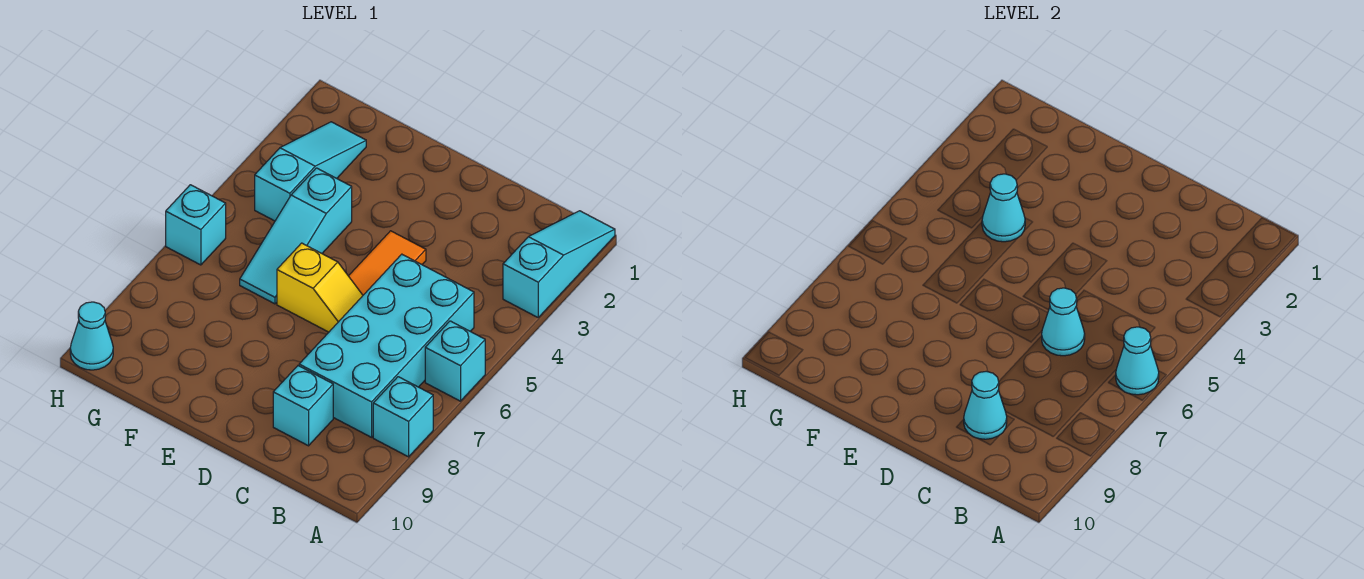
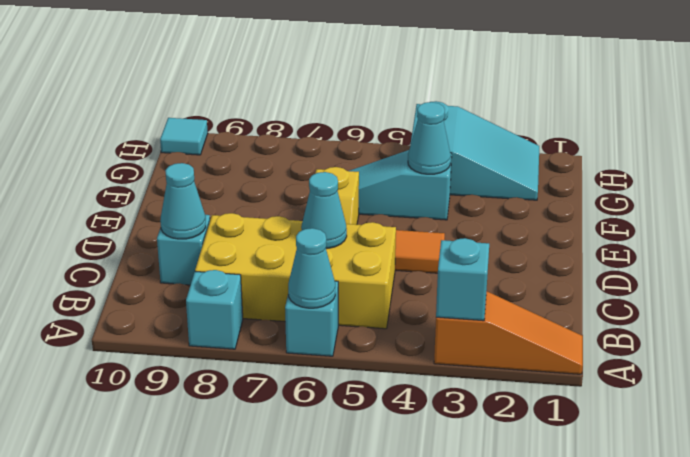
cyan slope A1:A3 level 1 top 3 -> orange slope A1:A3 level 1 top 3
cyan brick B5:C8 level 1 -> yellow brick B5:C8 level 1
cyan slope G2:G4 level 1 top 4 -> cyan slope G2:H4 level 1 top 4
cyan brick H6 level 1 -> cyan brick A3 level 2
cyan cone H10 level 1 -> cyan tile H10 level 1

